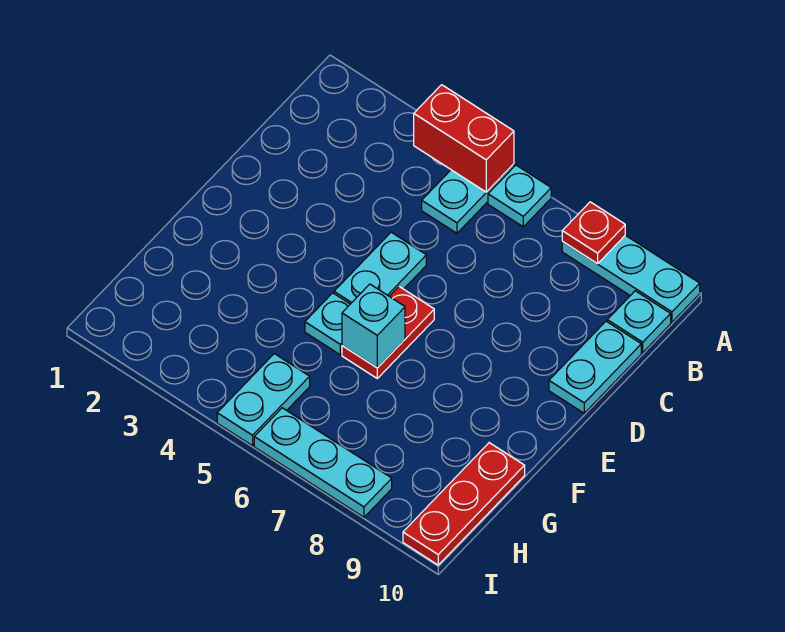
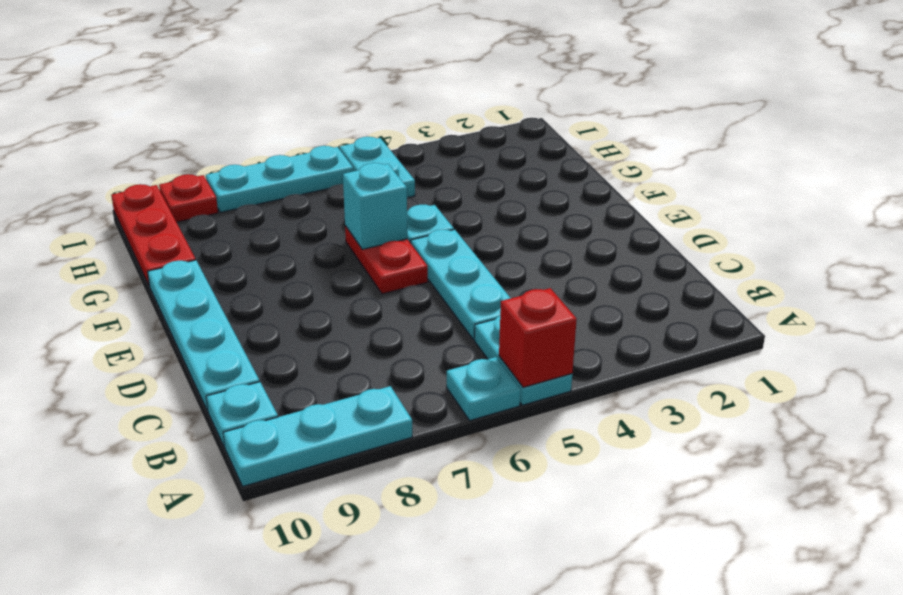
red brick A4:A5 level 2 -> red brick A5 level 2
red plate A8 level 2 -> red plate I9 level 1
cyan plate C10:D10 level 1 -> cyan plate C10:F10 level 1
cyan plate D5:E5 level 1 -> cyan plate C5:E5 level 1

